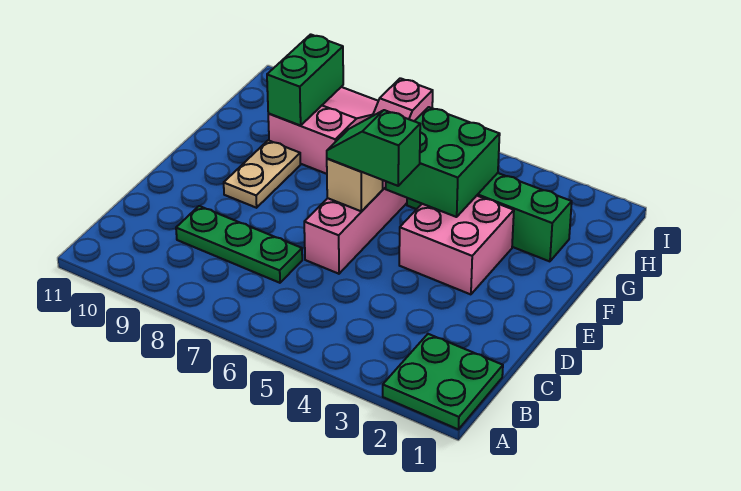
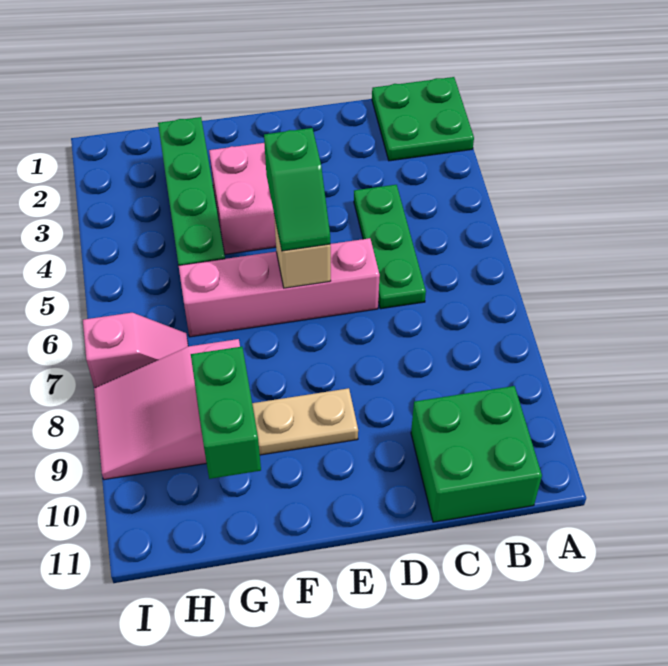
green plate C7:C9 level 1 -> green plate C4:C6 level 1
green brick F4:G5 level 2 -> green brick B10:C11 level 1
green brick G9:H9 level 2 -> green brick G9:G10 level 2

